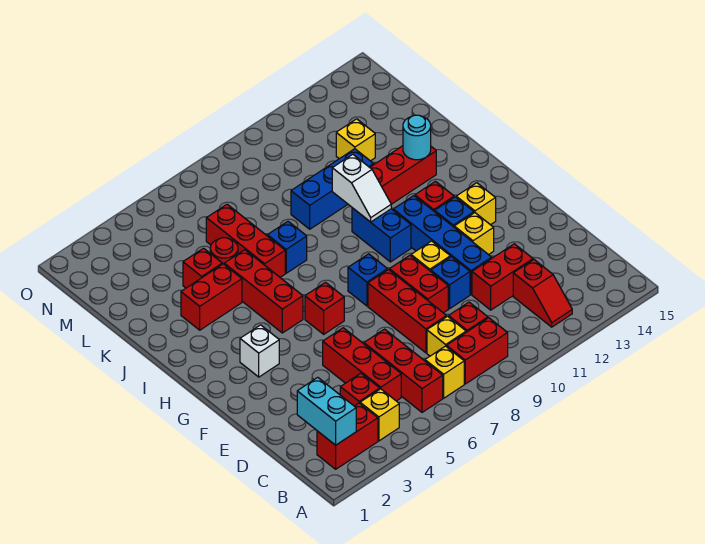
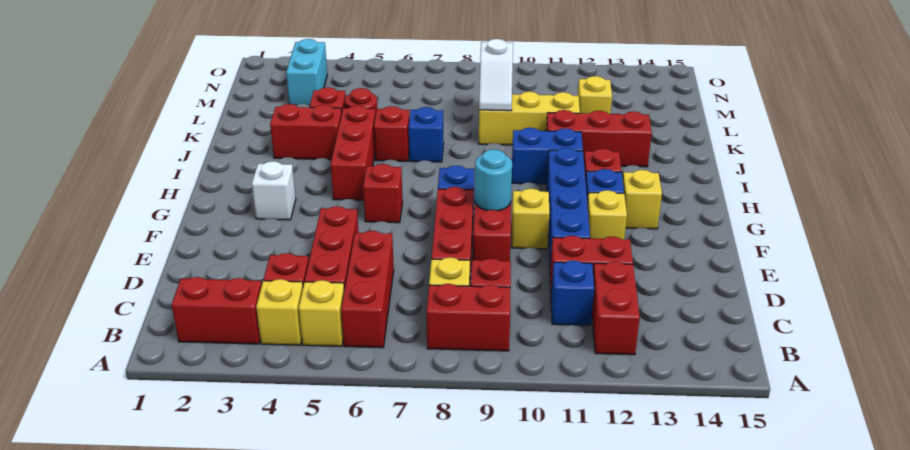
cyan brick B2:C2 level 2 -> cyan brick M3:N3 level 1
yellow brick B7 level 1 -> yellow brick B5 level 1
red slope B12:C12 level 1 top C -> red brick B12:C12 level 1
blue brick E10 level 1 -> blue brick C11 level 1
blue brick H10:I10 level 1 -> blue brick I10:I11 level 1
white slope I10:J10 level 2 top J -> white slope K9:L9 level 2 top L
red brick J6:L6 level 1 -> red brick J6 level 1
cyan round brick J13 level 2 -> cyan round brick F9 level 2
blue brick K9:K11 level 1 -> yellow brick K9:K11 level 1

